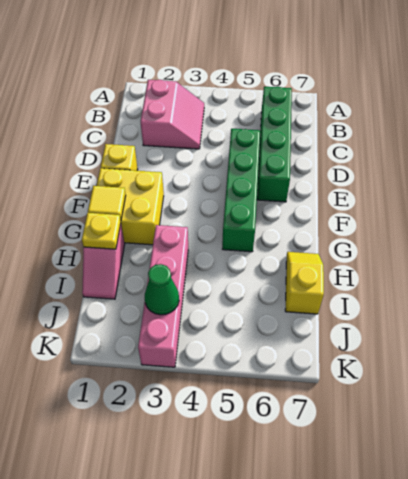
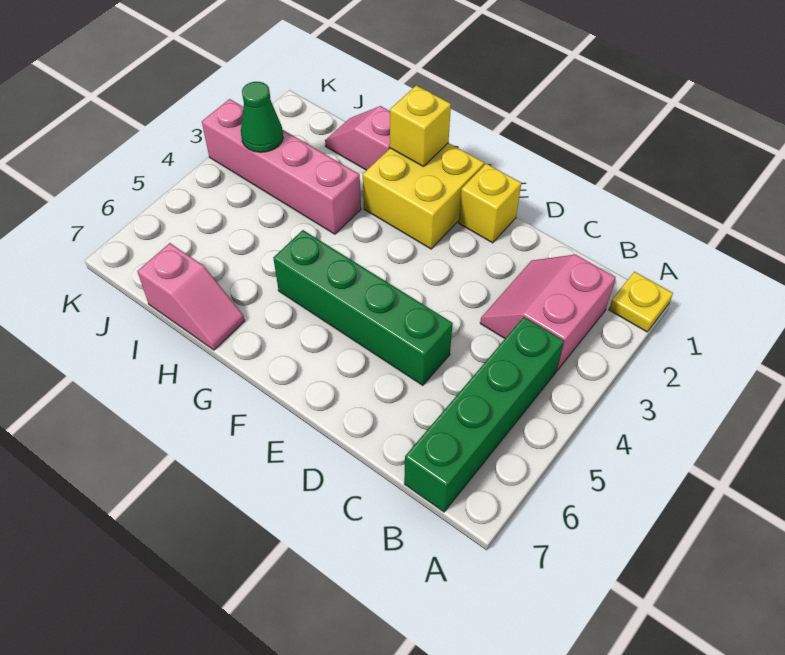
pink slope B2:C3 level 1 top 2 -> pink slope B2:C3 level 1 top B
green brick B6:E6 level 1 -> green brick B4:B7 level 1
yellow tile G1 level 2 -> yellow brick G1 level 2
yellow plate H1 level 2 -> yellow plate A1 level 1
yellow slope H7:I7 level 1 top I -> pink slope H7:I7 level 1 top I

